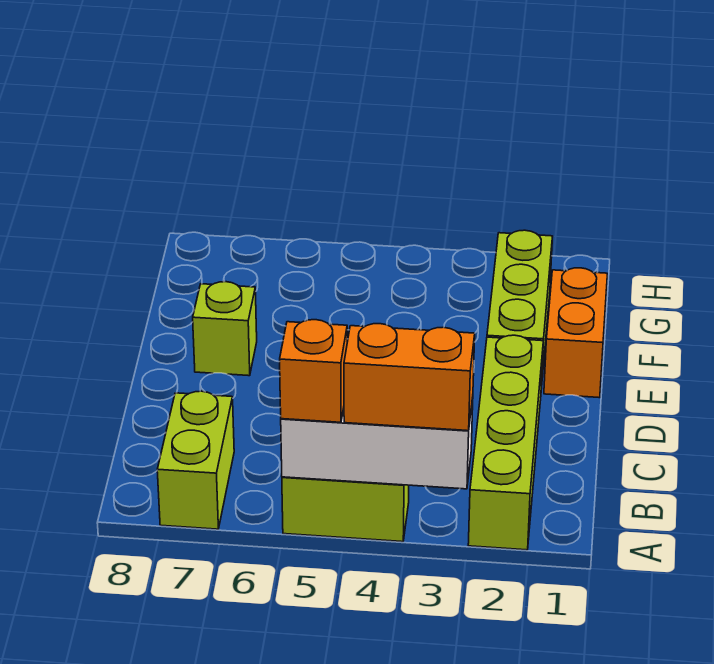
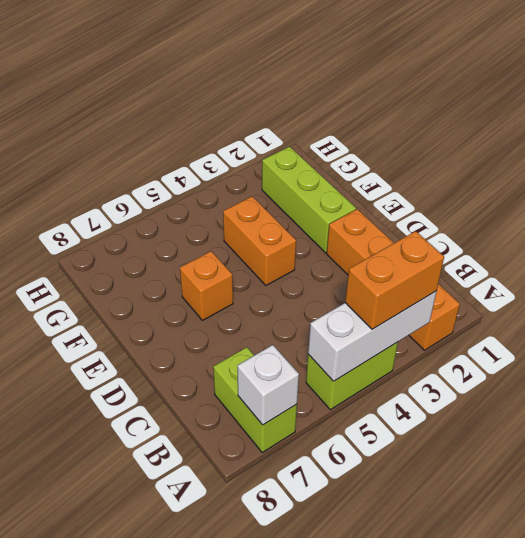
lime brick A2:D2 level 1 -> orange brick A2:D2 level 1
orange brick A5 level 3 -> orange brick E6 level 1
none -> white brick A7 level 2
orange brick E1:F1 level 1 -> orange brick E4:F4 level 1
lime brick E7 level 1 -> none

